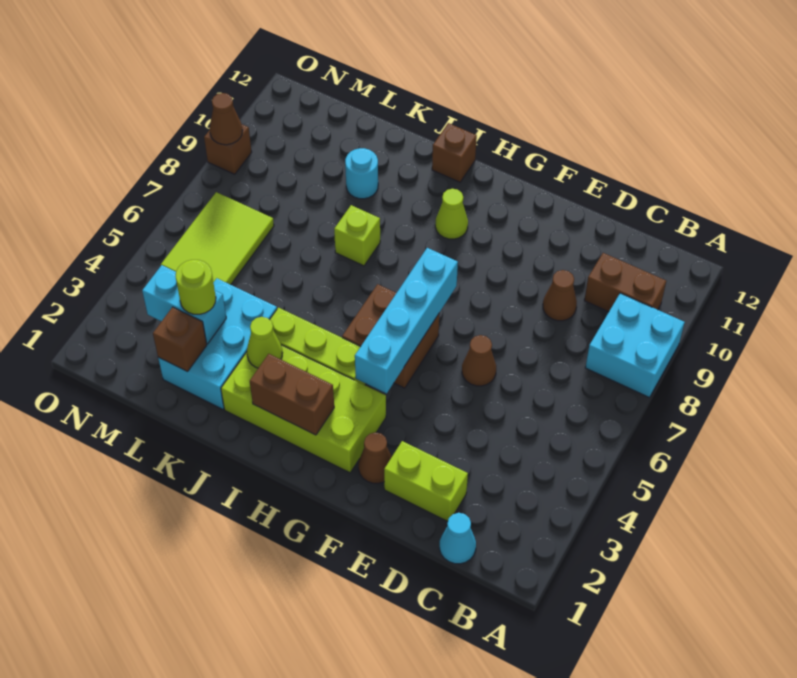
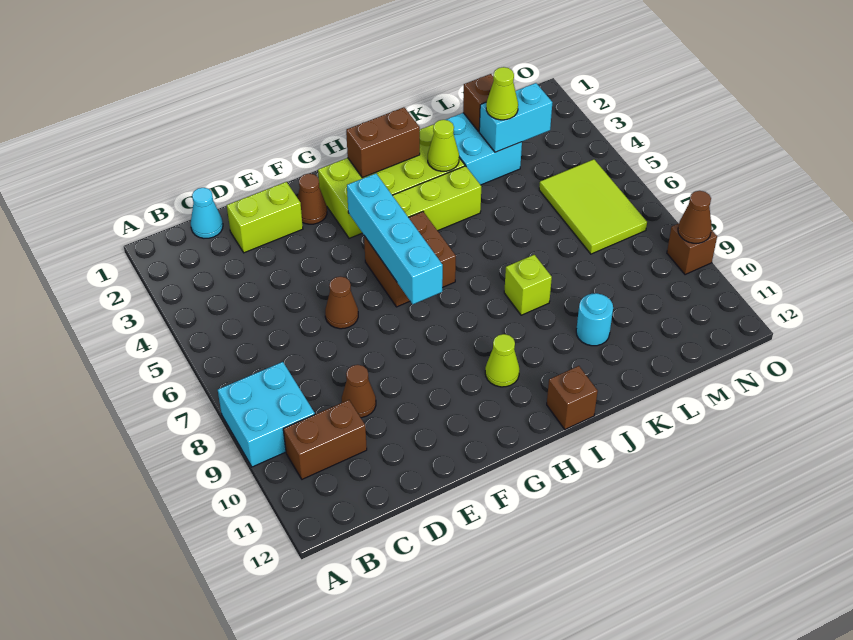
cyan brick K2:L4 level 1 -> cyan brick K2:L3 level 1
lime round brick L3 level 3 -> lime cone L3 level 3

